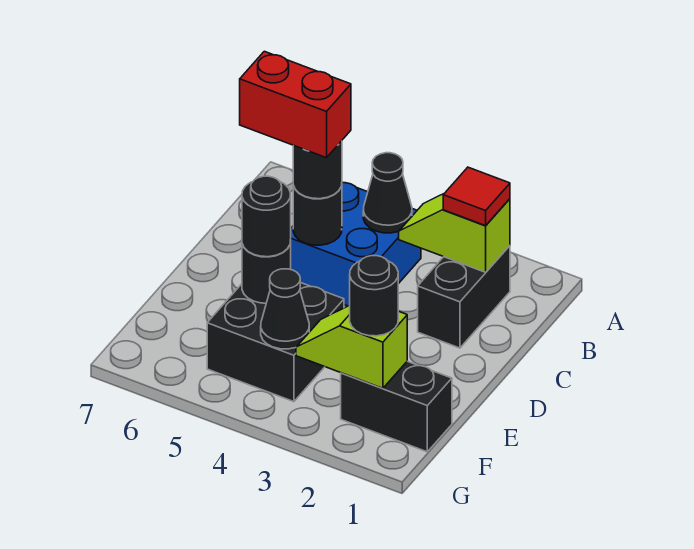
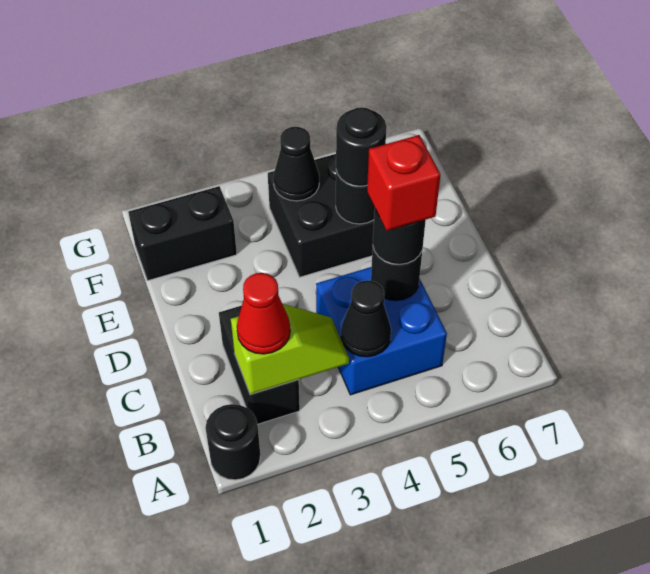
red tile B2 level 3 -> red cone B2 level 3
red brick C5:C6 level 4 -> red brick C5 level 4
lime slope F2:F3 level 2 top 2 -> none
black round brick F2 level 3 -> black round brick A1 level 1

